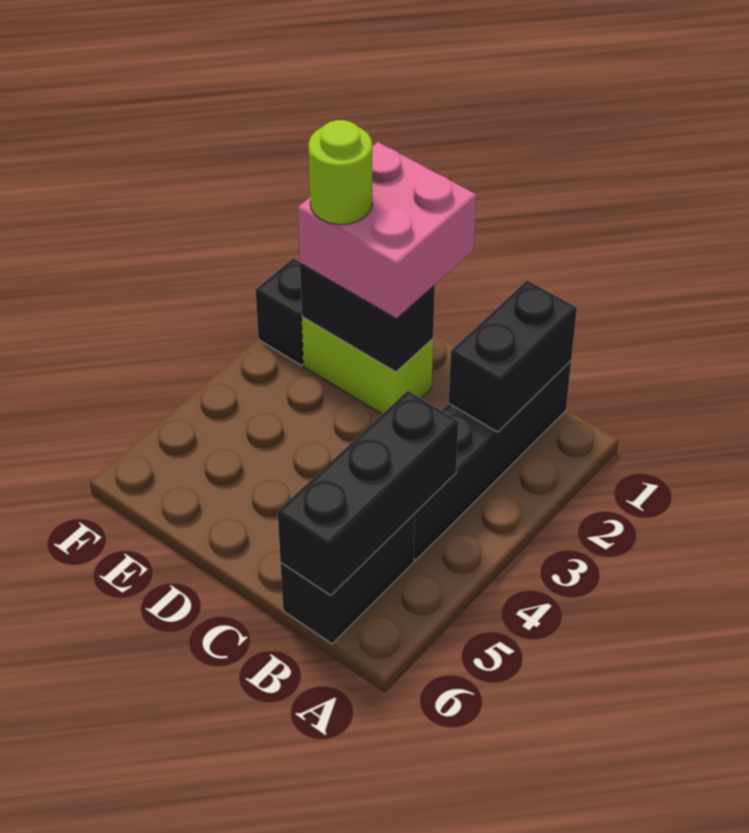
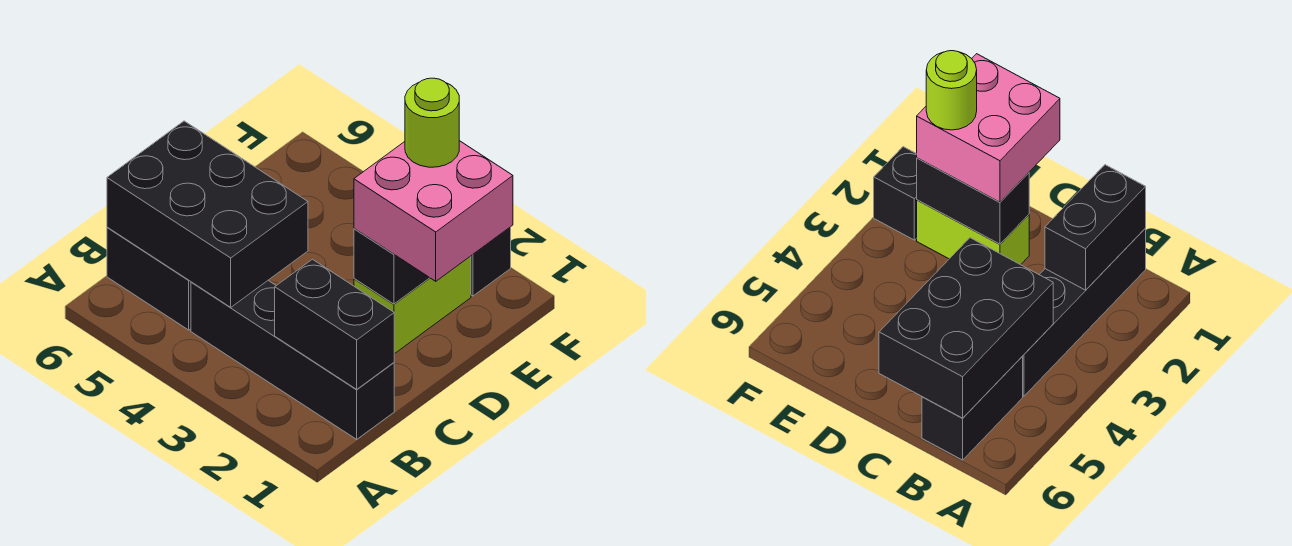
black brick B4:B6 level 2 -> black brick B4:C6 level 2

